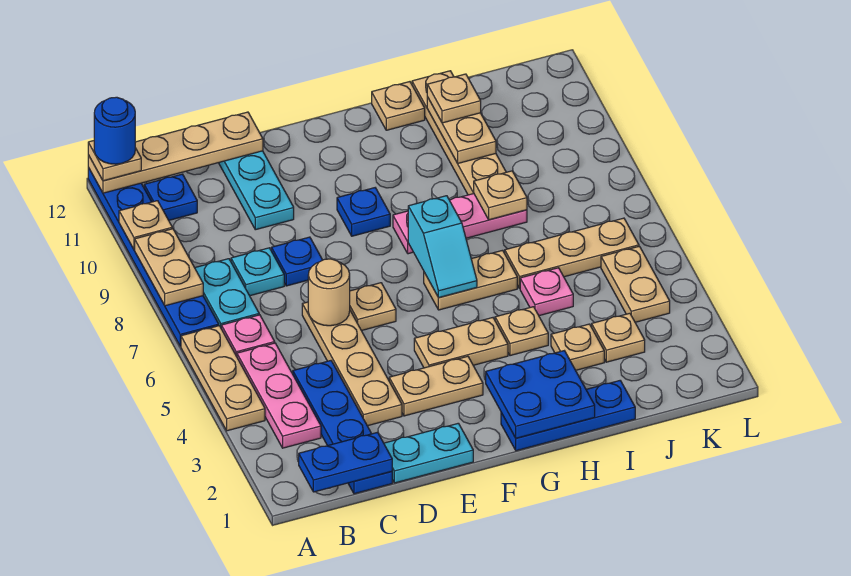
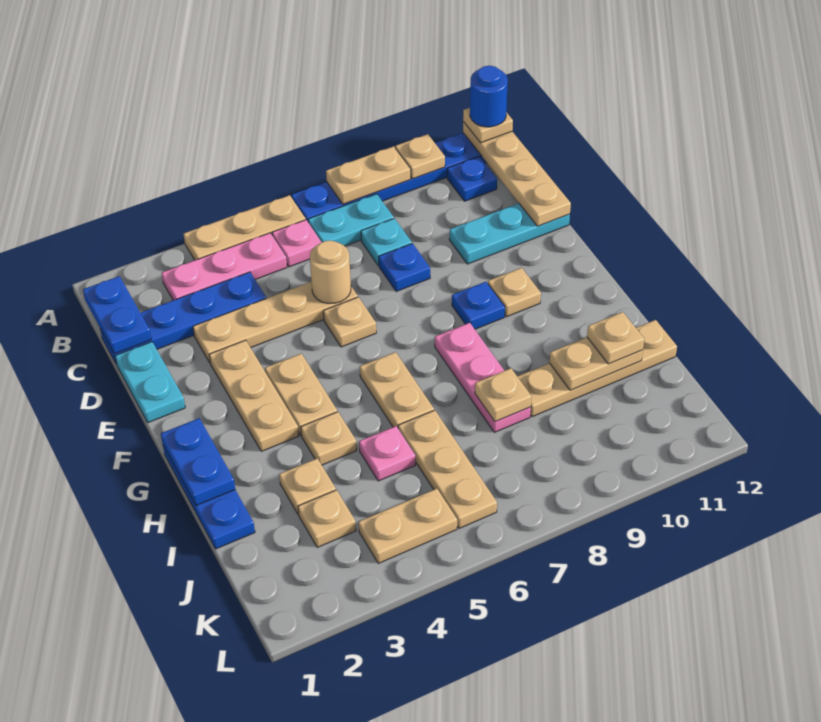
tan plate E3:F3 level 1 -> tan plate E3:G3 level 1
blue plate G1:H2 level 2 -> blue plate G1:H1 level 2
cyan slope G6:G7 level 2 top 7 -> none
tan plate H12 level 1 -> tan plate F10 level 1

